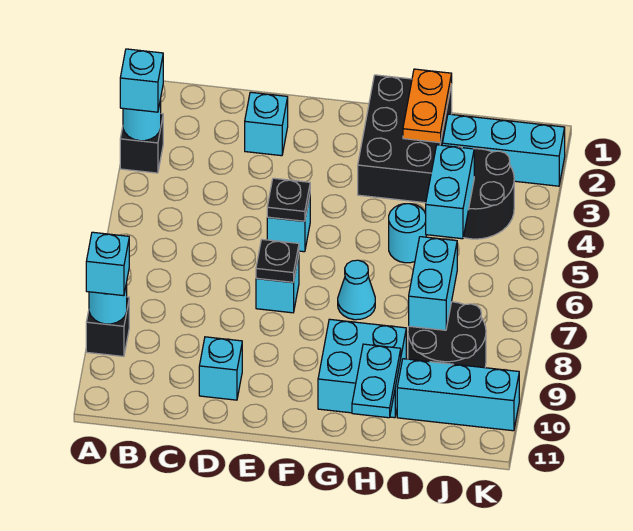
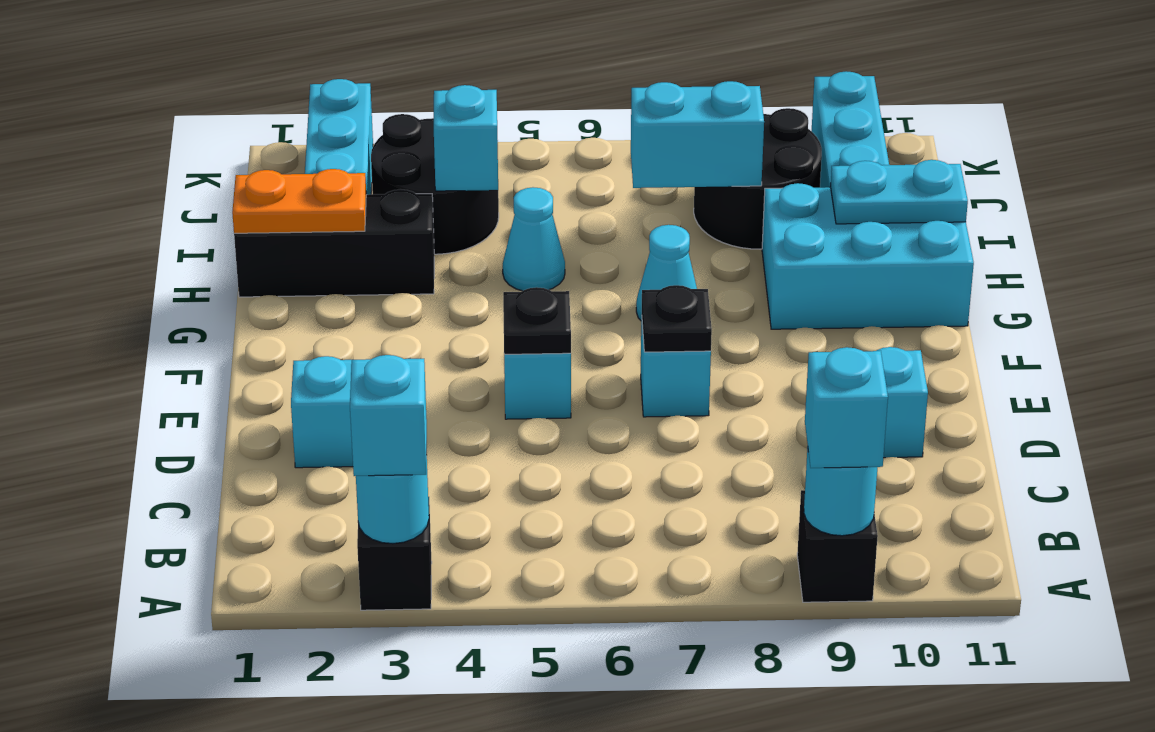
black brick G1:H3 level 1 -> black brick H1:H3 level 1
cyan brick G9:H10 level 1 -> cyan brick G9:H11 level 1
cyan round brick H5 level 1 -> cyan cone H5 level 1
cyan brick I4:I5 level 2 -> cyan brick I4 level 2

